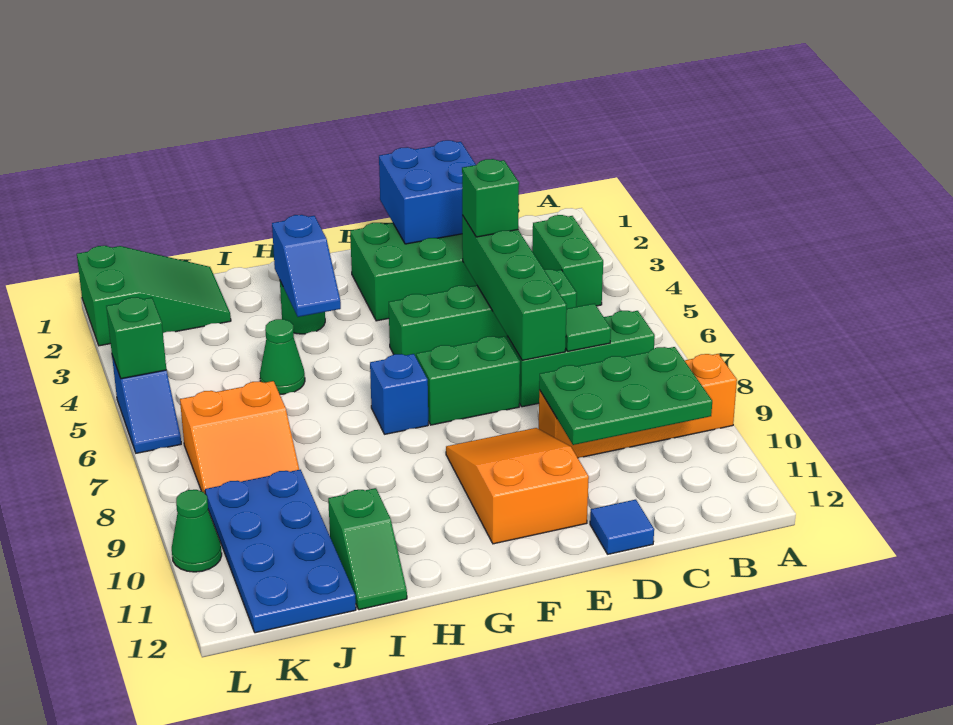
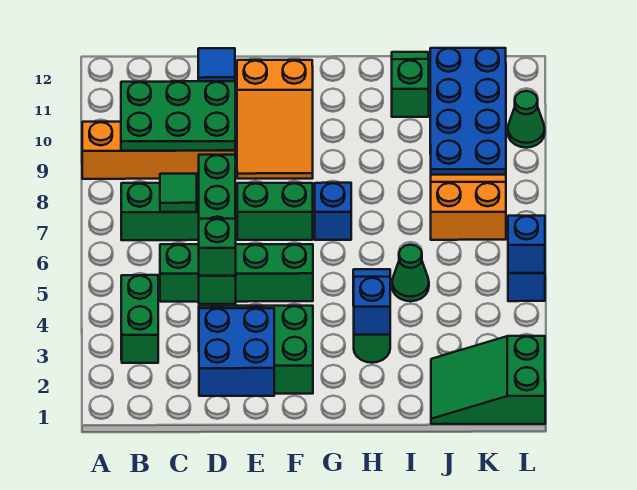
green brick L5 level 2 -> blue brick L5 level 2

